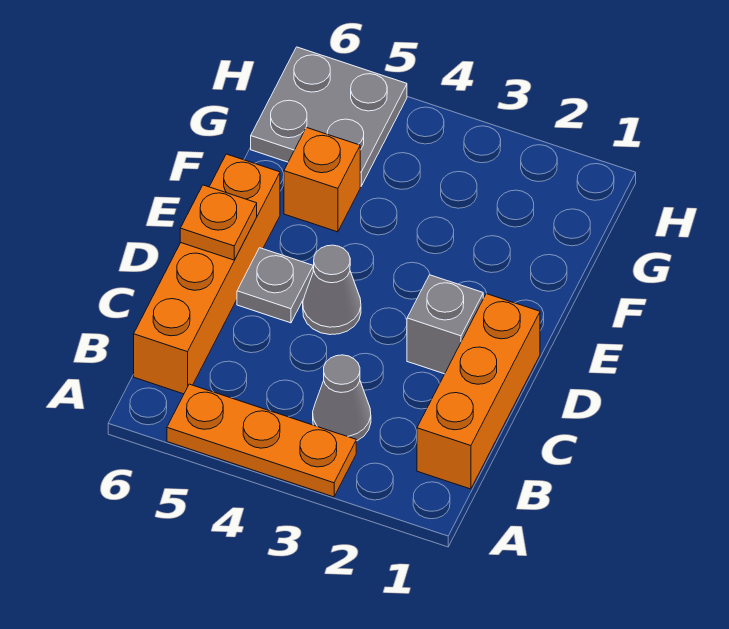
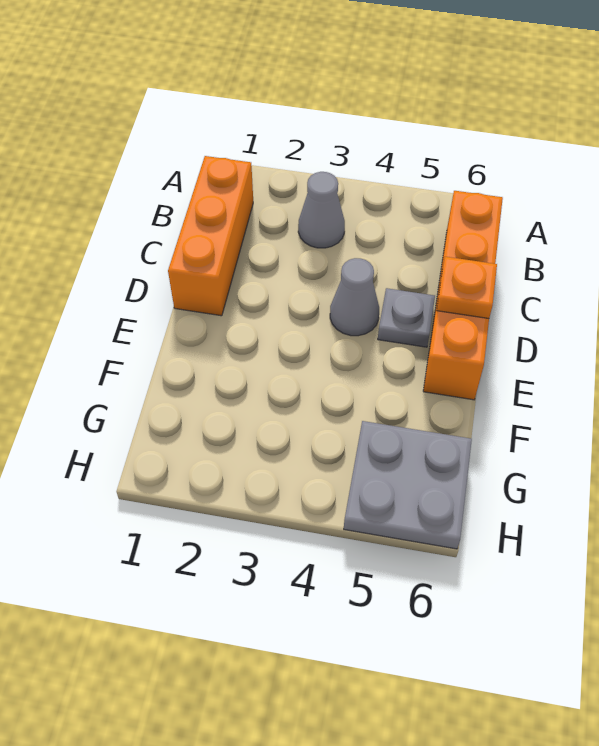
orange plate A3:A5 level 1 -> none
grey brick D2 level 1 -> none
orange brick F5 level 1 -> none

